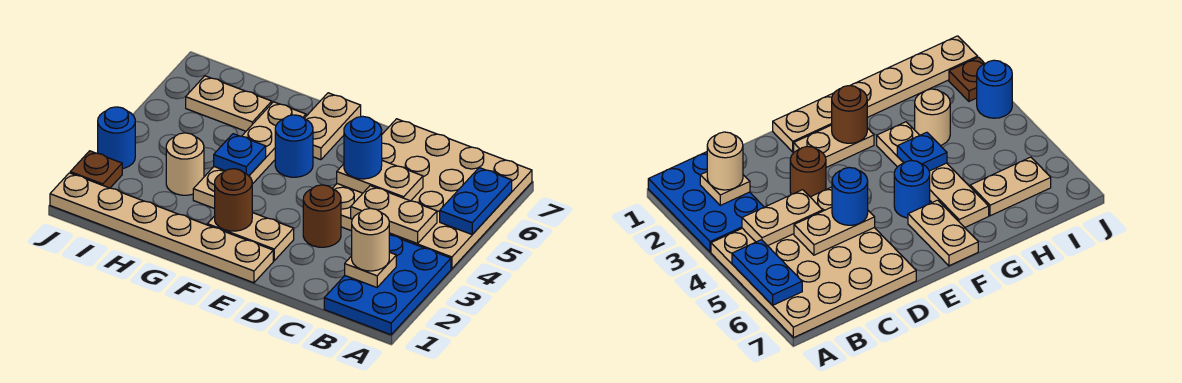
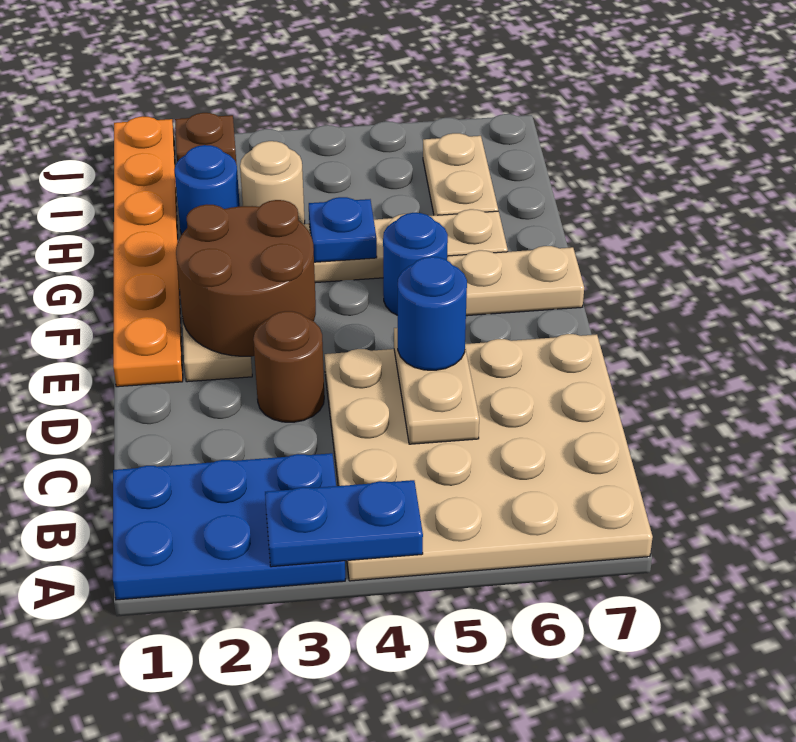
blue plate A5:A6 level 2 -> blue plate A3:A4 level 2
tan plate B2 level 2 -> none
tan round brick B2 level 3 -> none
tan plate B4:C4 level 2 -> none
tan plate E1:J1 level 1 -> orange plate E1:J1 level 1
brown round brick F2 level 2 -> brown round brick E2:F3 level 2
blue round brick J3 level 1 -> blue round brick H2 level 1

